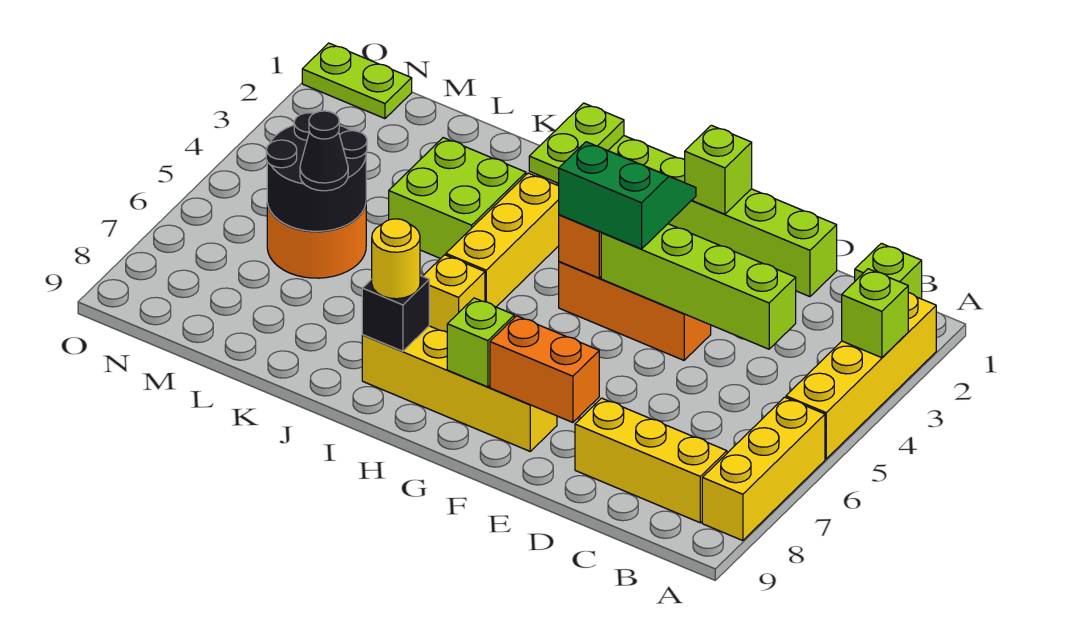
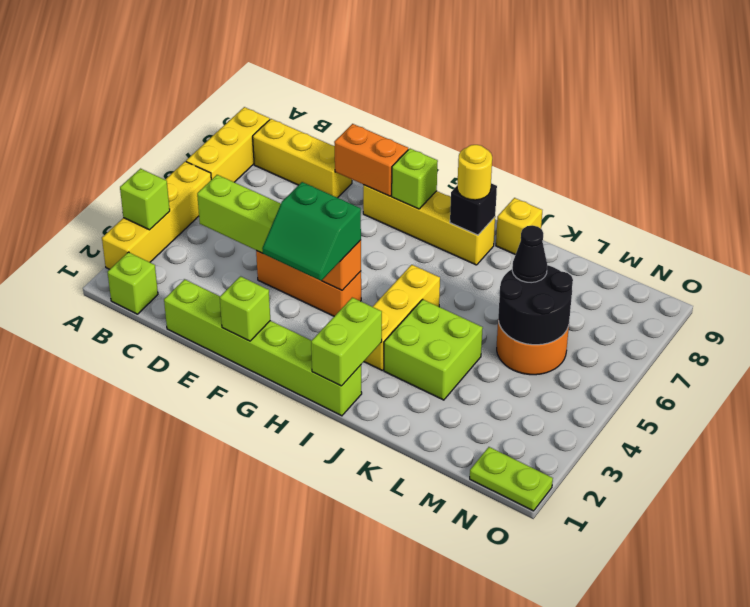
lime plate I1:I2 level 2 -> lime brick I1:I2 level 2
yellow brick I6 level 1 -> yellow brick J9 level 1

